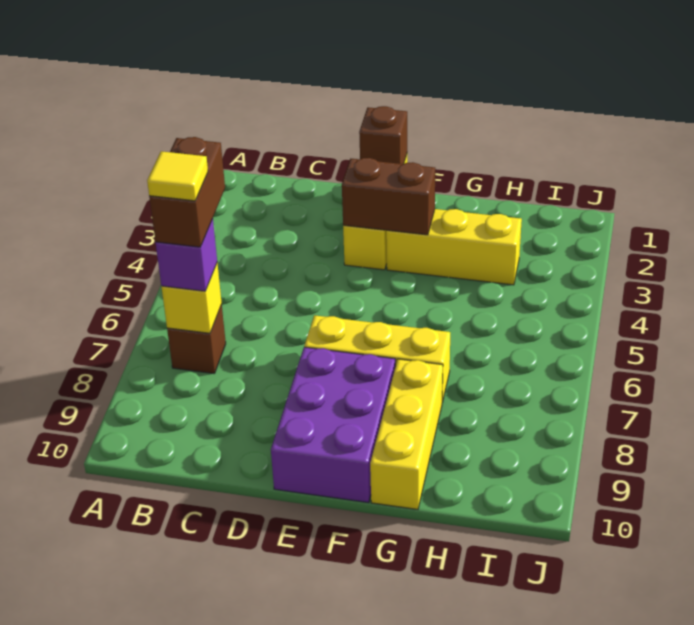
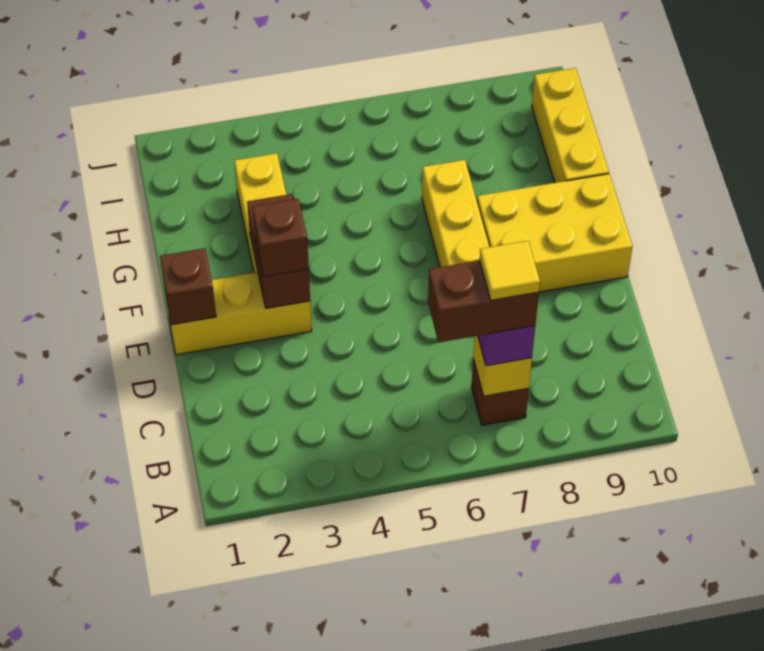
none -> brown brick E3 level 3
purple brick E8:F10 level 1 -> yellow brick E8:F10 level 1
yellow brick G8:G10 level 1 -> yellow brick G10:I10 level 1

